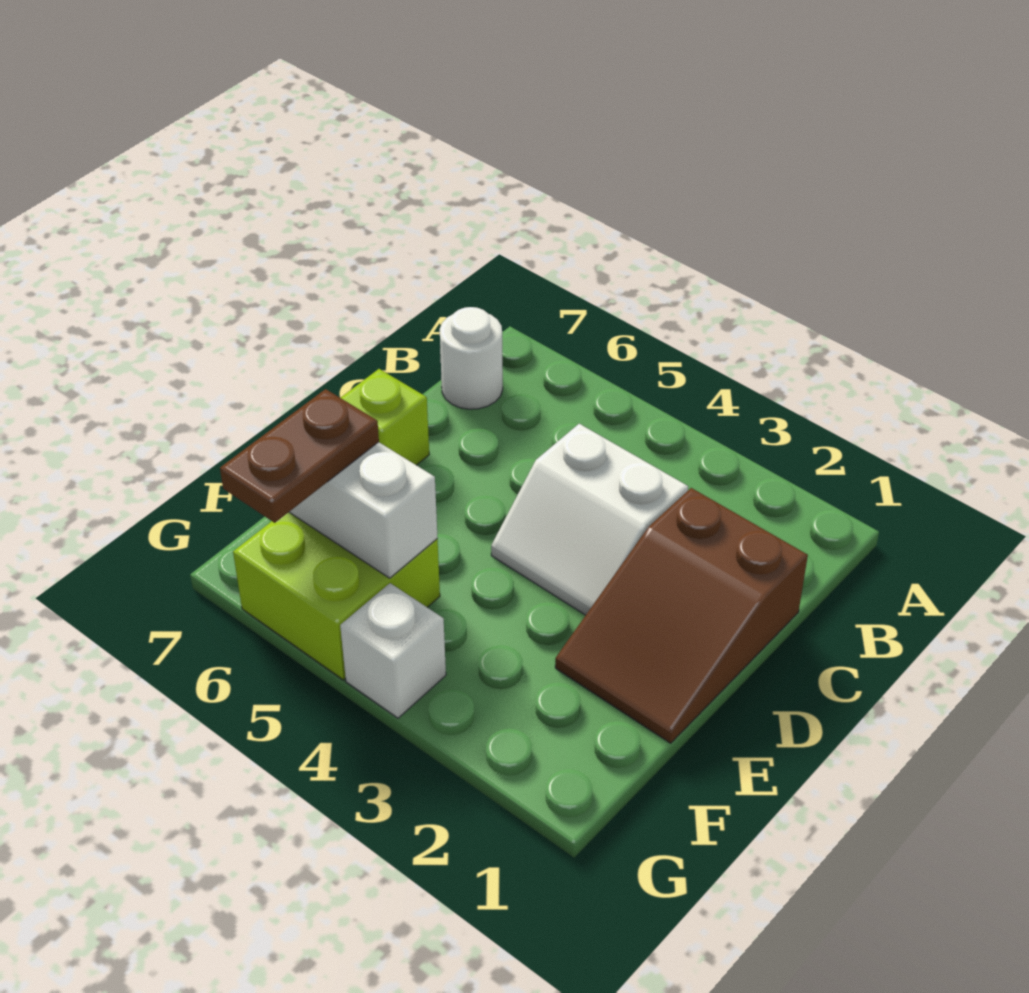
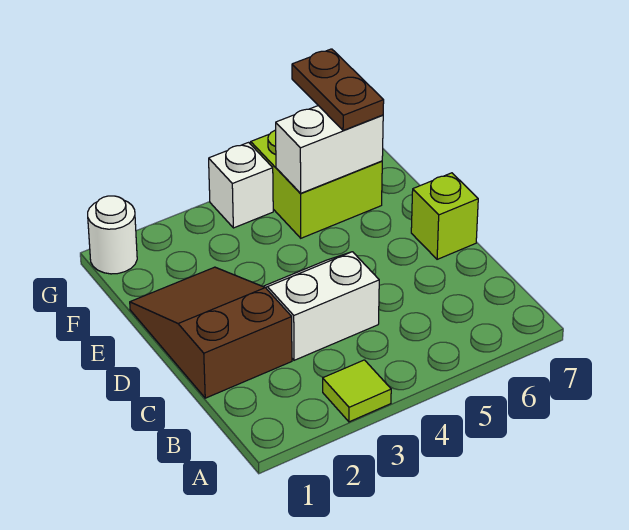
none -> lime tile A3 level 1
white round brick B7 level 1 -> white round brick G1 level 1

